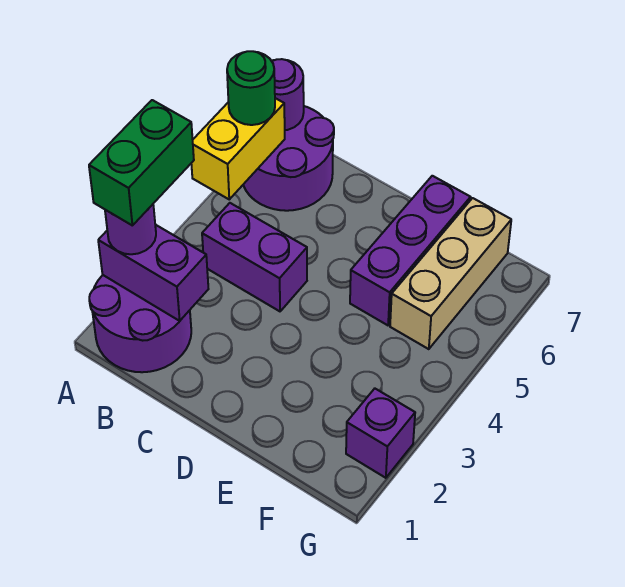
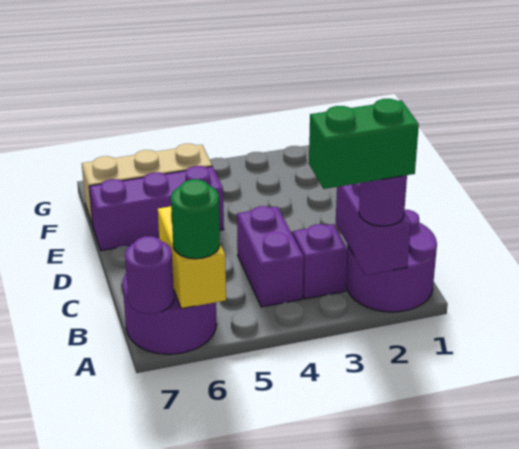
yellow brick A5:A6 level 2 -> yellow brick A6:B6 level 2
purple brick G2 level 1 -> purple brick B3 level 1

